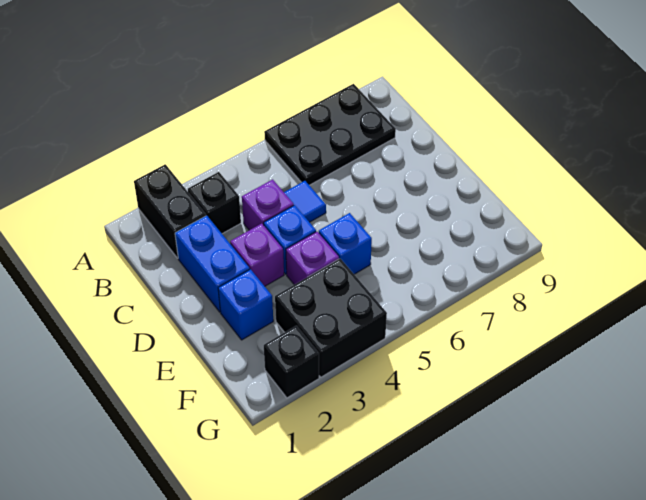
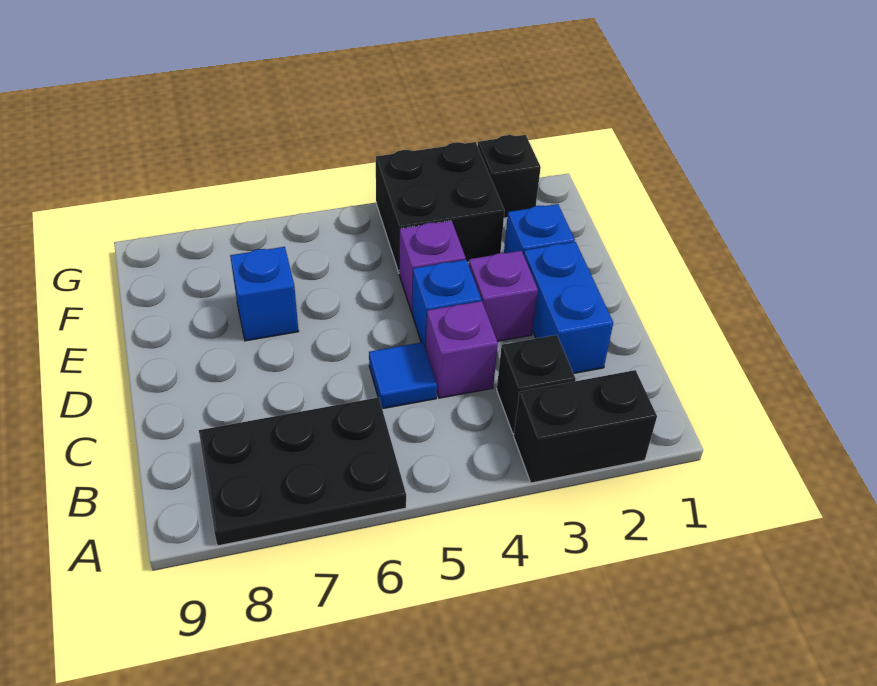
black brick A2:B2 level 1 -> black brick A2:A3 level 1
blue brick E5 level 1 -> blue brick E7 level 1

